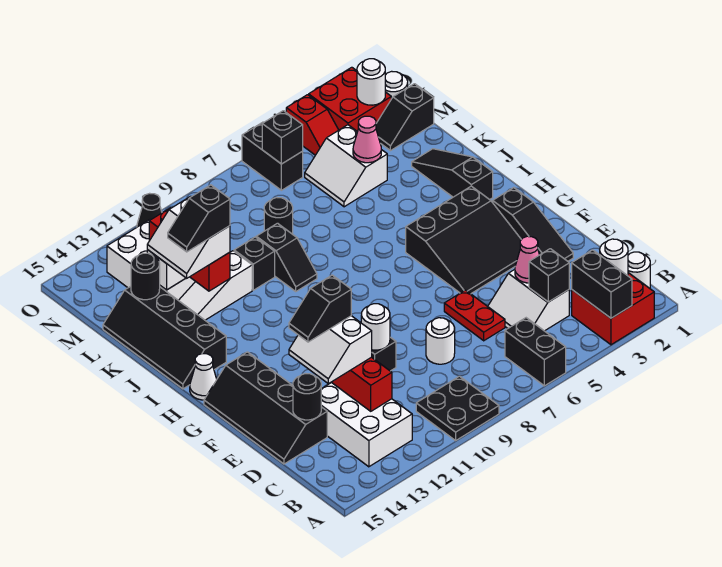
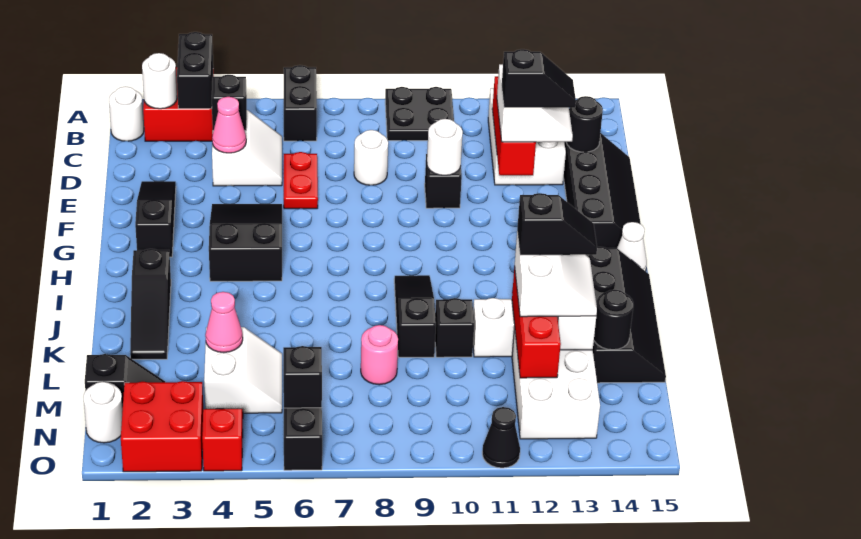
black slope F3:H5 level 1 top H -> black slope F4:H5 level 1 top H
black slope J9:K9 level 1 top K -> black slope I9:K9 level 1 top K
black round brick L8 level 1 -> pink round brick L8 level 1
white round brick N2 level 2 -> none

